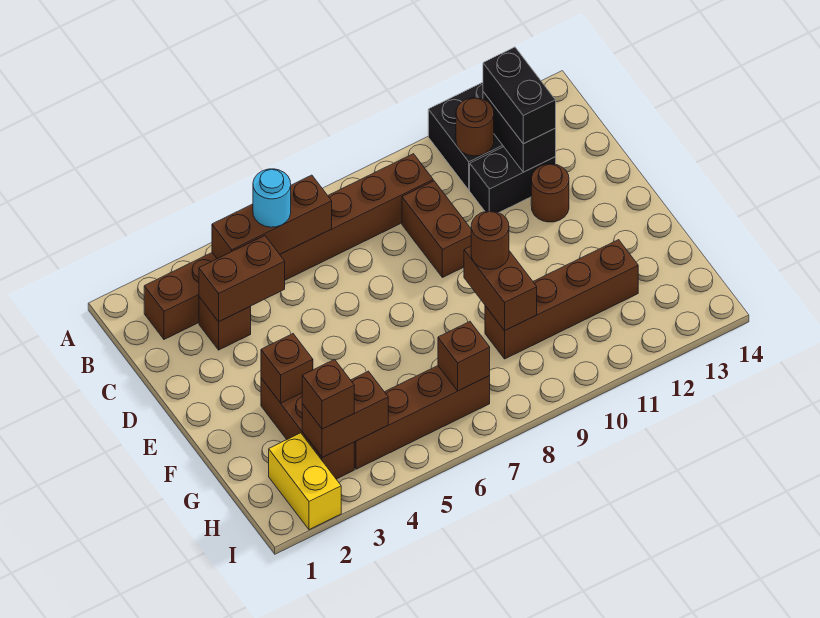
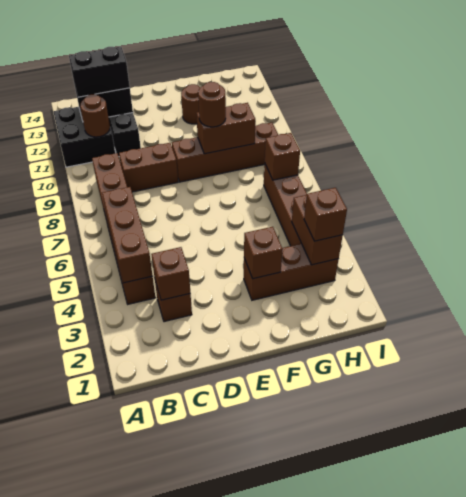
brown brick B2:B9 level 1 -> brown brick B4:B9 level 1
cyan round brick B5 level 3 -> none
brown brick C3:C4 level 2 -> brown brick C3 level 2
brown round brick D12 level 1 -> brown round brick F12 level 1
brown brick G9:G12 level 1 -> brown brick E9:H9 level 1
yellow brick H2:I2 level 1 -> none

